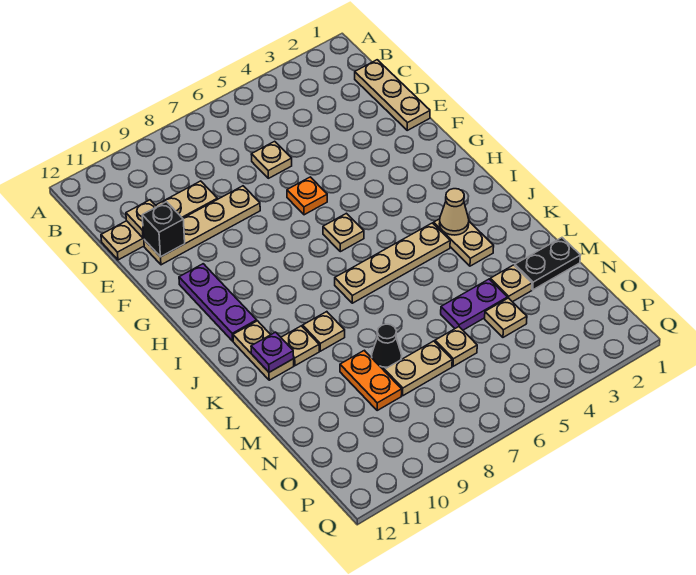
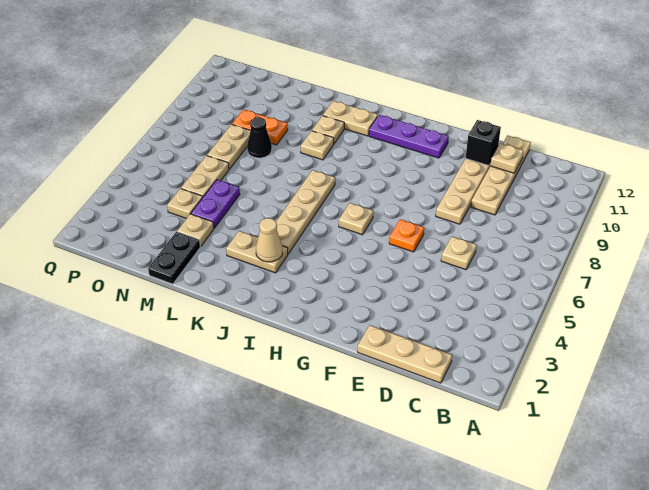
purple plate K11 level 2 -> none
tan plate N6 level 1 -> tan plate N5:N6 level 1

